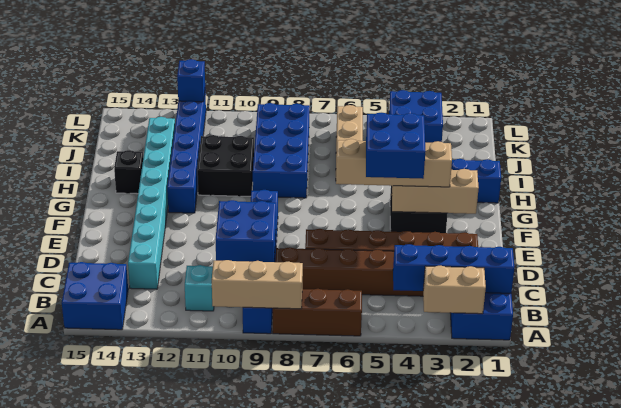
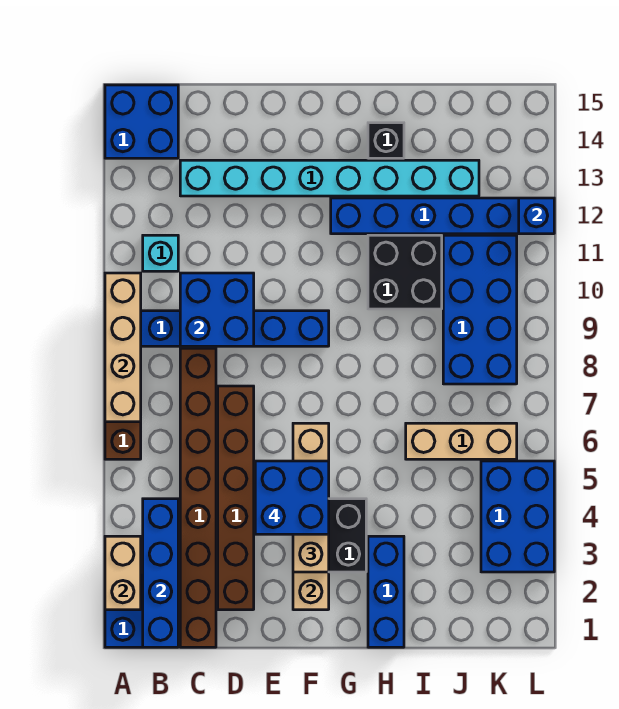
tan brick A8:A10 level 2 -> tan brick A7:A10 level 2
blue brick H8:K9 level 1 -> blue brick J8:K11 level 1
blue brick K3:L4 level 1 -> blue brick K3:L5 level 1

